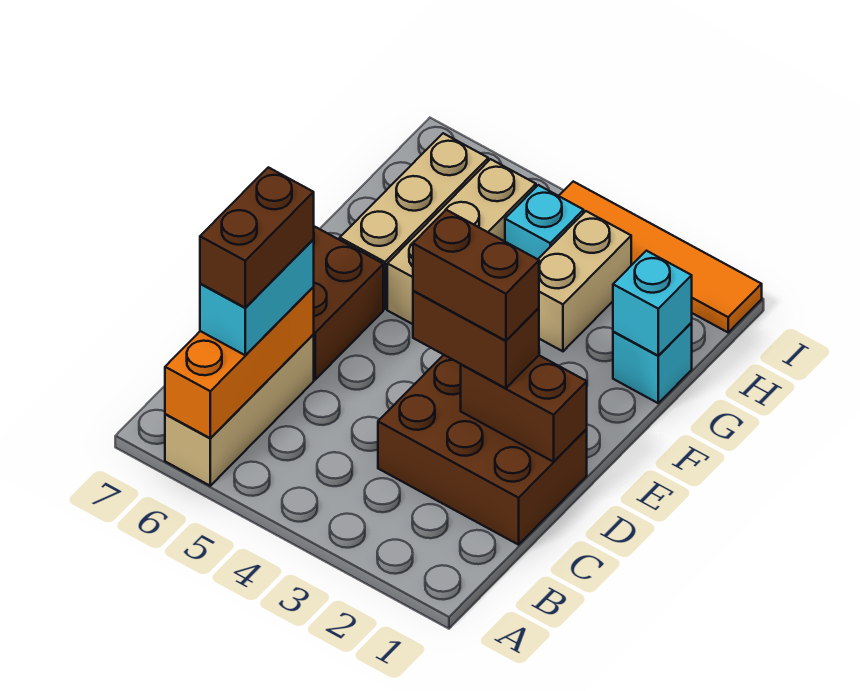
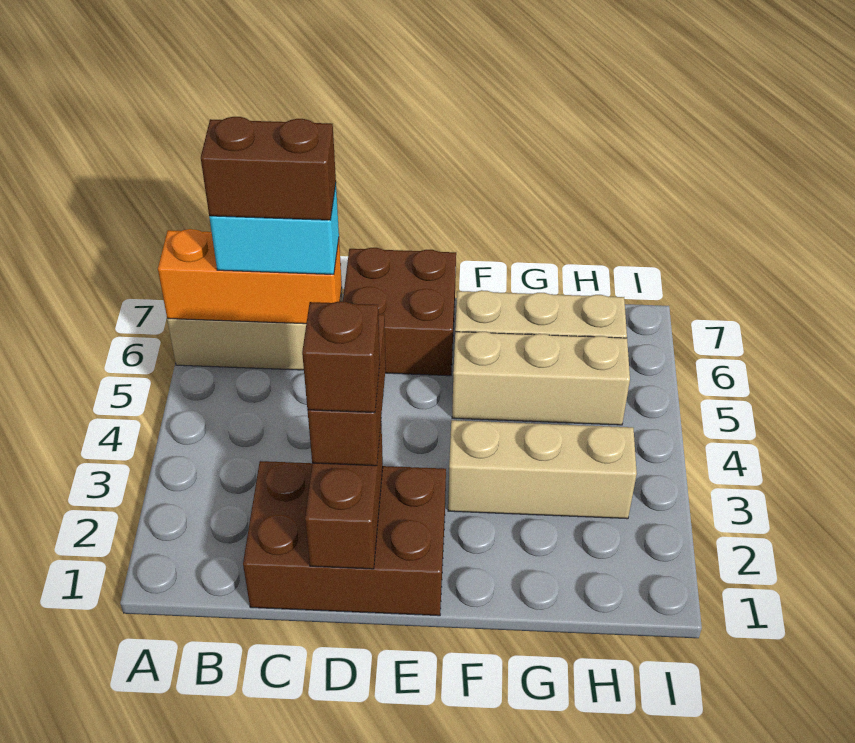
brown brick C1:D3 level 1 -> brown brick C1:E2 level 1
brown brick D2:D3 level 4 -> brown brick D2 level 4
cyan brick G1 level 1 -> none
cyan brick G1 level 2 -> none
tan brick G3:H3 level 1 -> tan brick F3:H3 level 1
cyan brick H4 level 1 -> none
orange tile I1:I4 level 1 -> none

